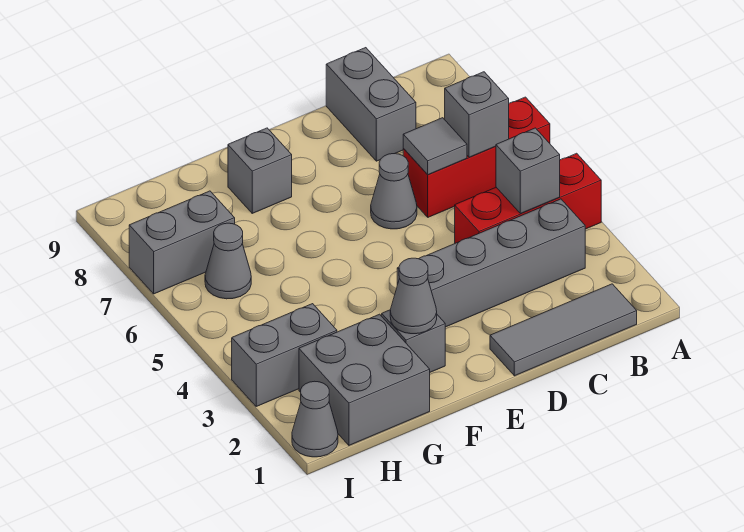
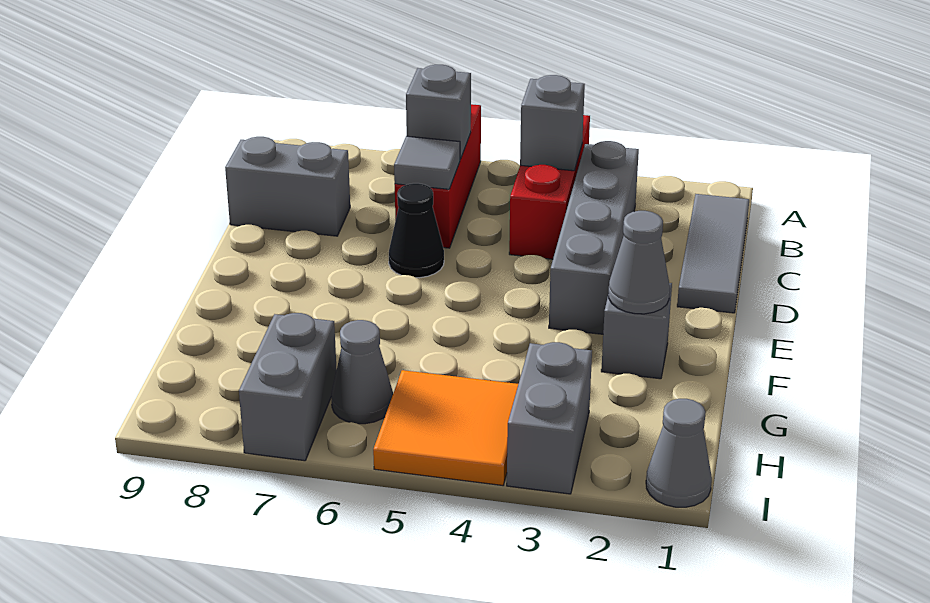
grey cone D6 level 1 -> black cone D6 level 1
grey brick F8 level 1 -> none
grey brick G1:H2 level 1 -> none
none -> orange tile H4:I5 level 1

